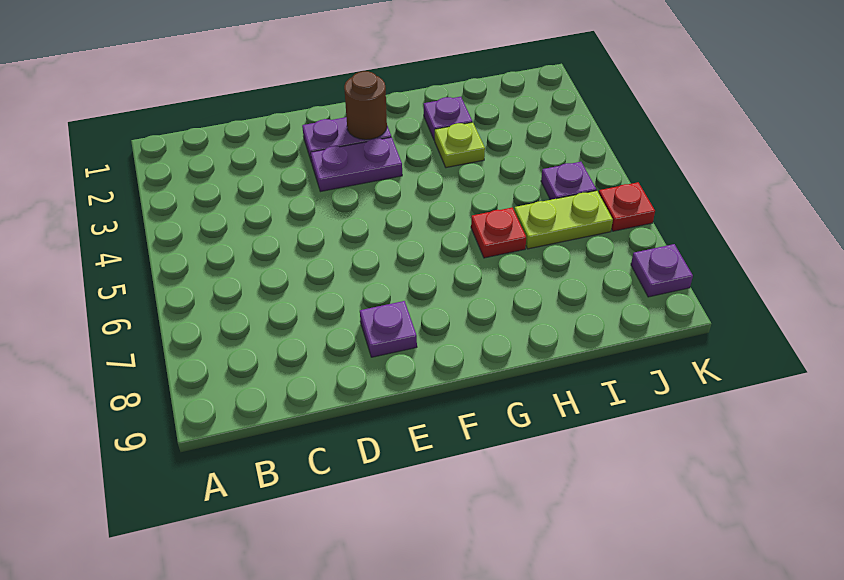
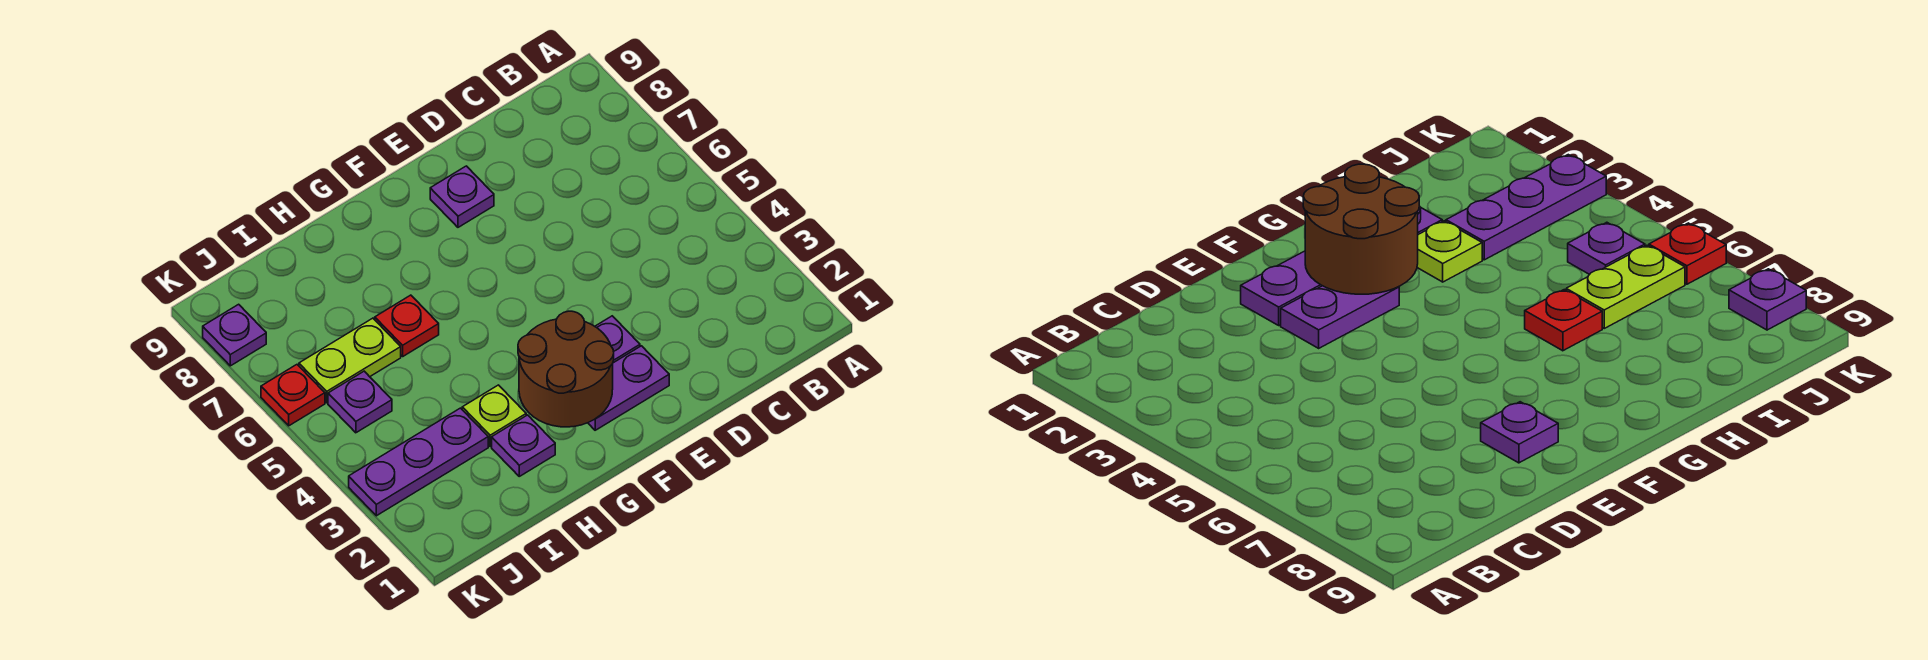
brown round brick F2 level 2 -> brown round brick F2:G3 level 2
none -> purple plate I3:K3 level 1

